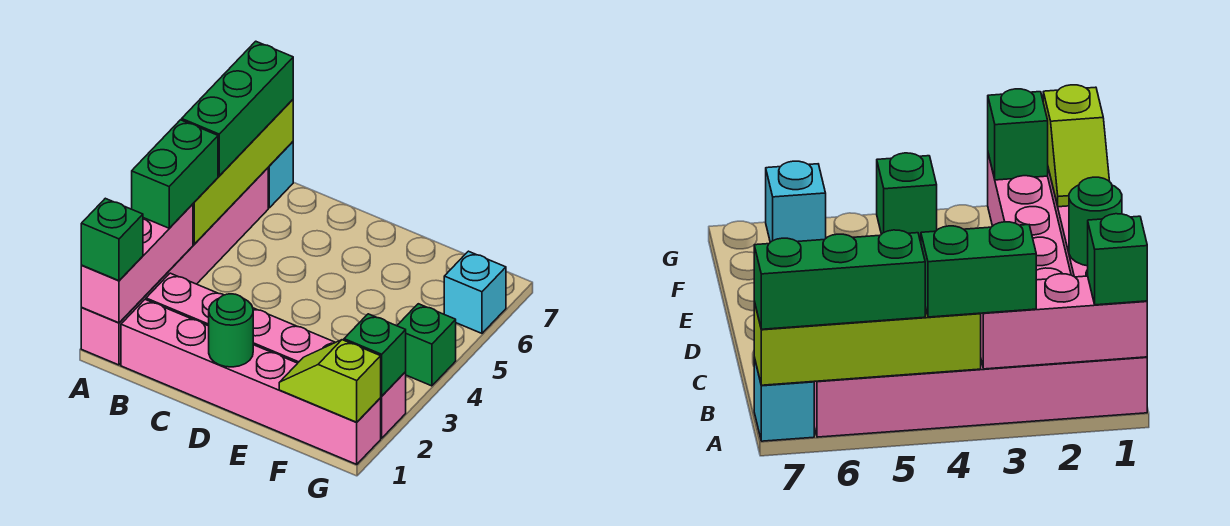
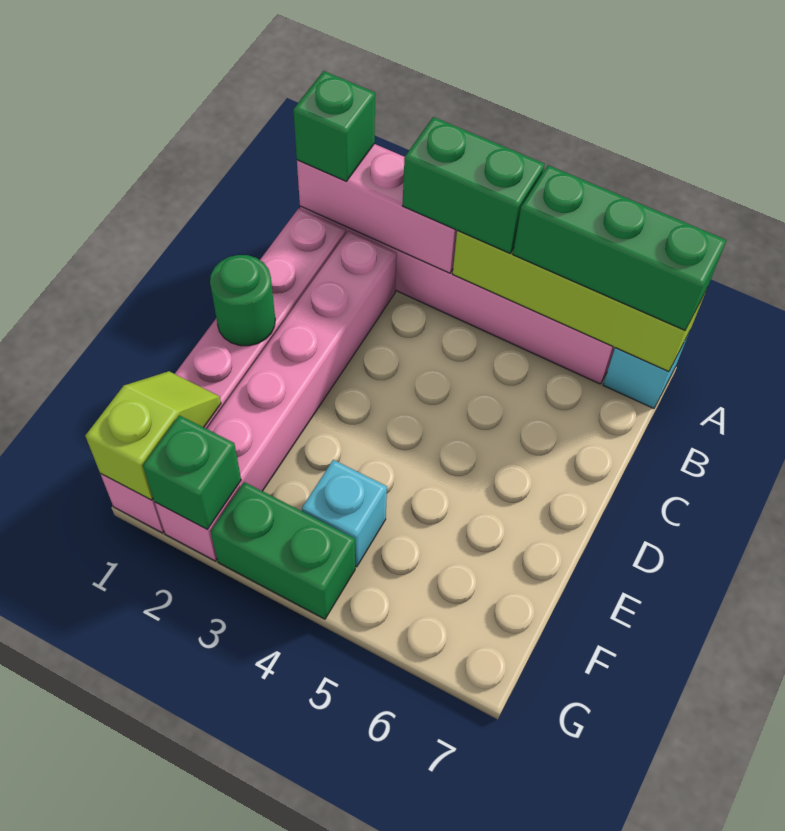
green brick G4 level 1 -> green brick G3:G4 level 1
cyan brick G6 level 1 -> cyan brick F4 level 1

